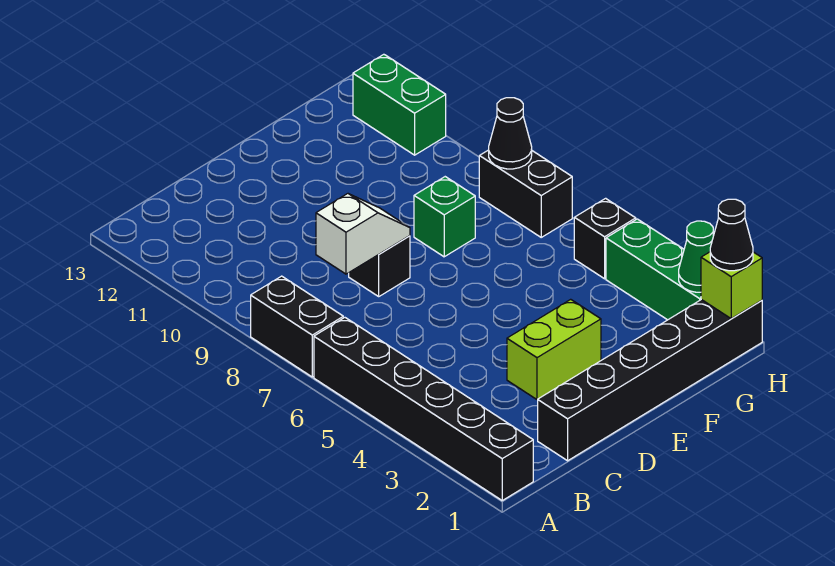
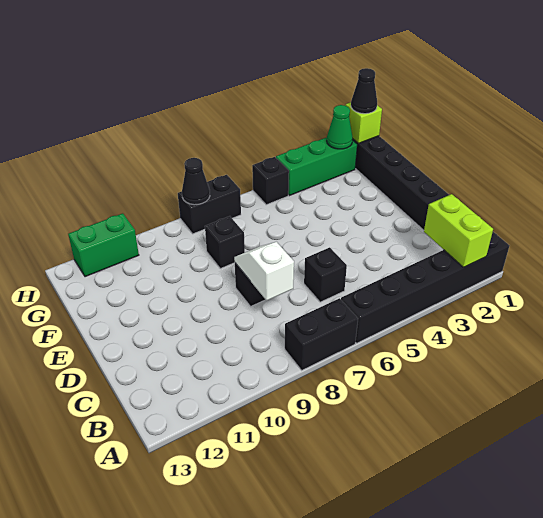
none -> black brick C6 level 1
lime brick D3:E3 level 1 -> lime brick A2:B2 level 2
green brick F8 level 1 -> black brick F8 level 1

